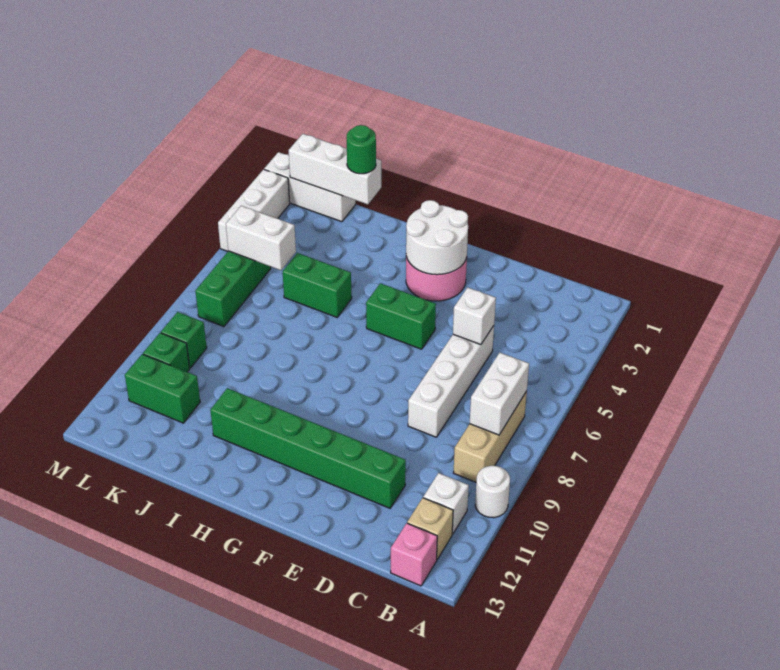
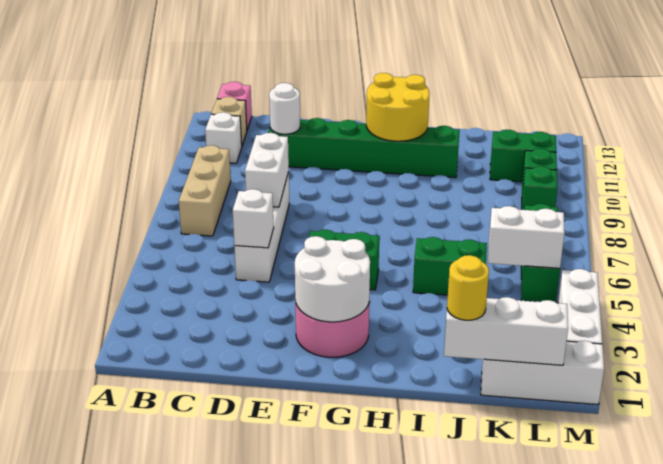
white round brick A10 level 1 -> white round brick D11 level 2
white brick B7:B8 level 2 -> white brick D7:D8 level 2
none -> yellow round brick G11:H12 level 2
green round brick J1 level 3 -> yellow round brick J1 level 3

